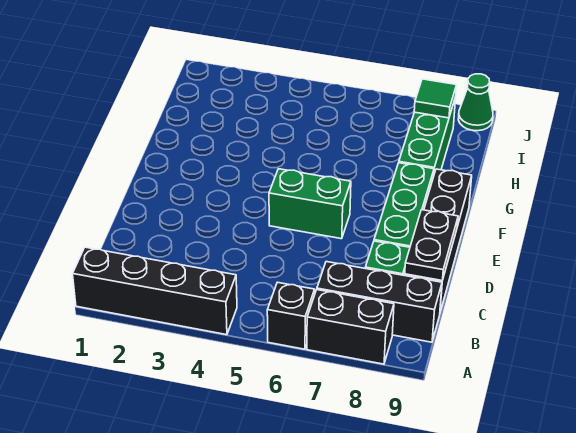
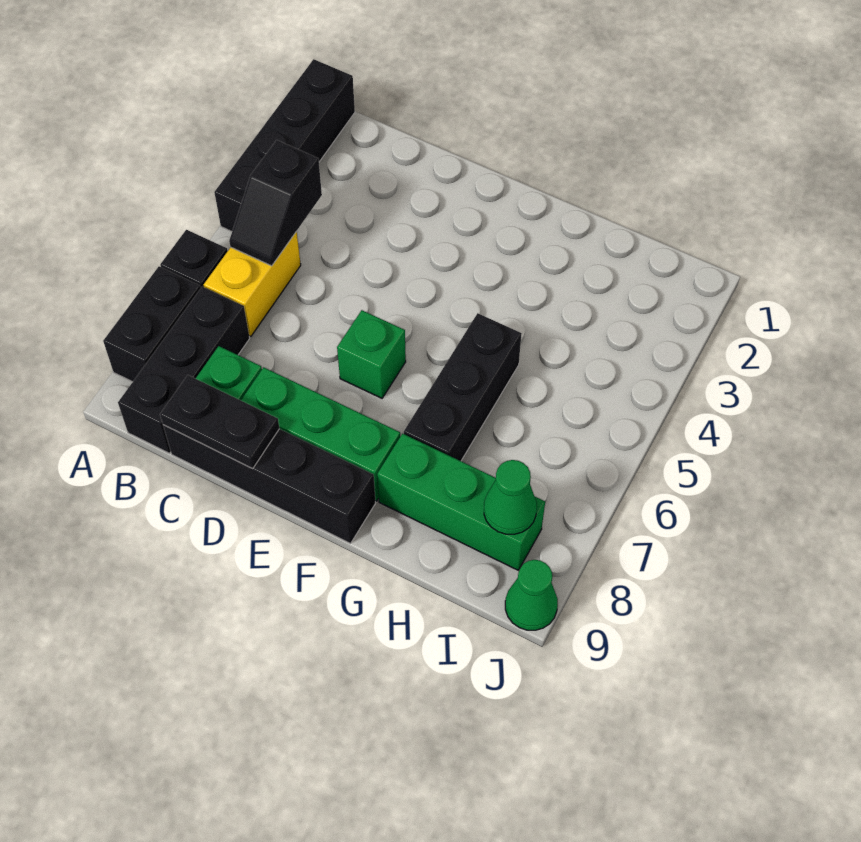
none -> black slope B4:B5 level 2 top 4
none -> yellow brick B5:B6 level 1
green brick E5:E6 level 1 -> green brick E6 level 1
none -> black brick G5:G7 level 1
green tile I8 level 2 -> green cone I8 level 2

